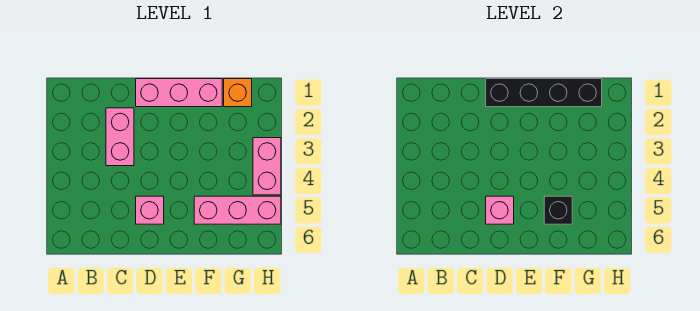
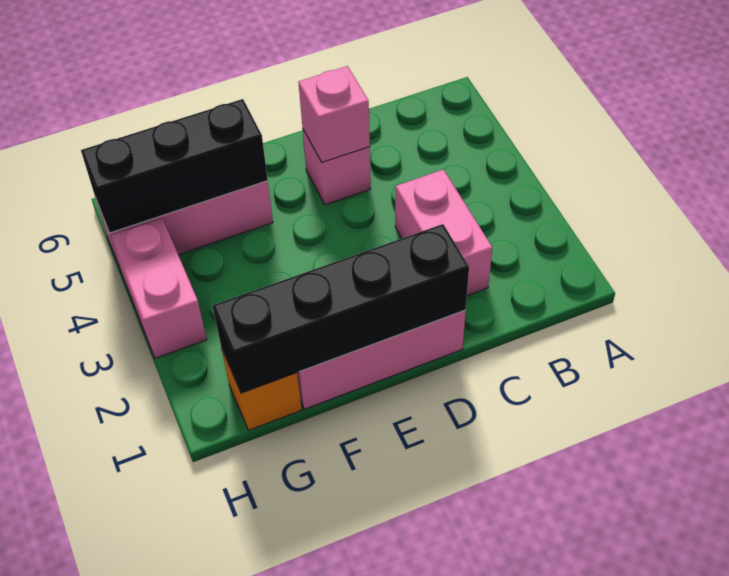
black brick F5 level 2 -> black brick F5:H5 level 2

